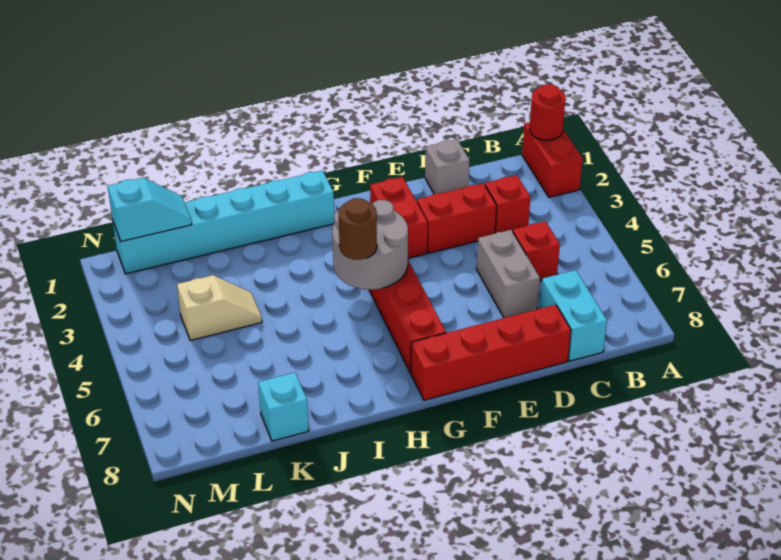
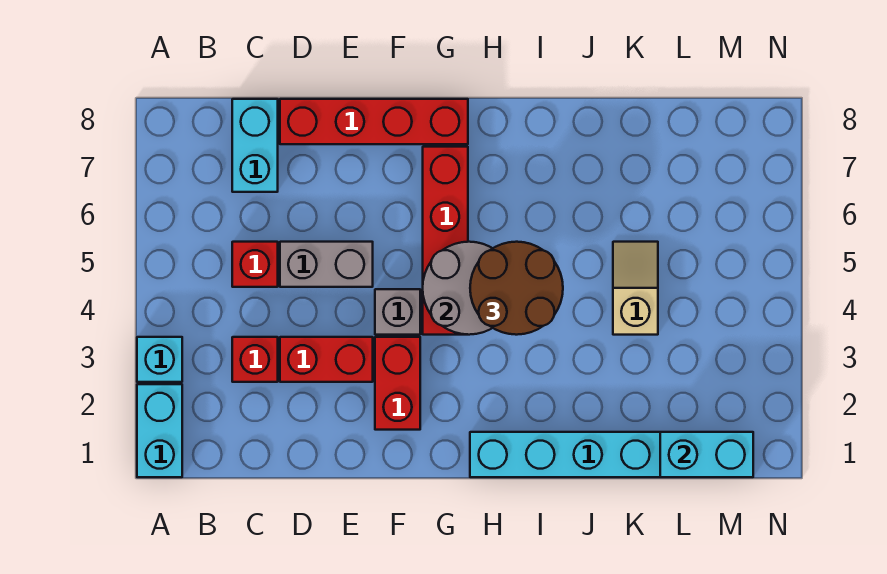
red brick A1:A2 level 1 -> cyan brick A1:A2 level 1
red round brick A1 level 2 -> none
grey brick D1 level 1 -> grey brick F4 level 1
grey brick D5:D6 level 1 -> grey brick D5:E5 level 1
brown round brick H5 level 3 -> brown round brick H4:I5 level 3
tan slope K4:L4 level 1 top L -> tan slope K4:K5 level 1 top 4
cyan brick K8 level 1 -> cyan brick A3 level 1
cyan slope L1:M1 level 2 top M -> cyan brick L1:M1 level 2

